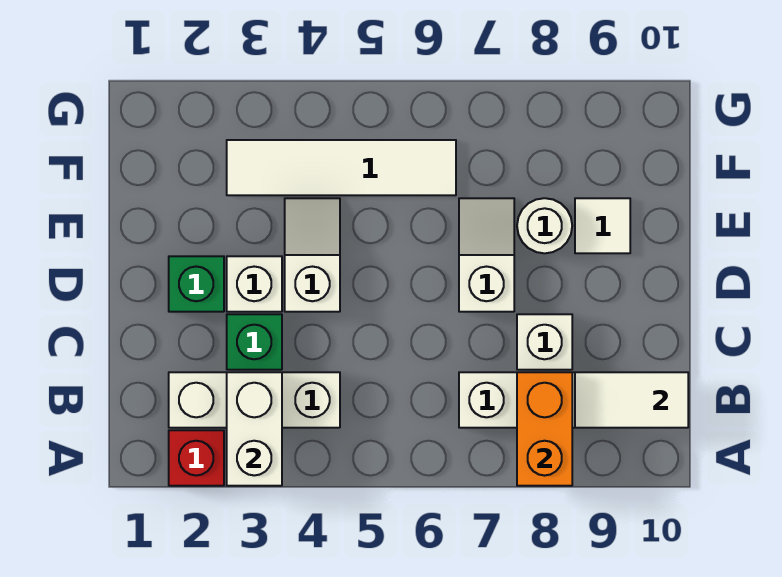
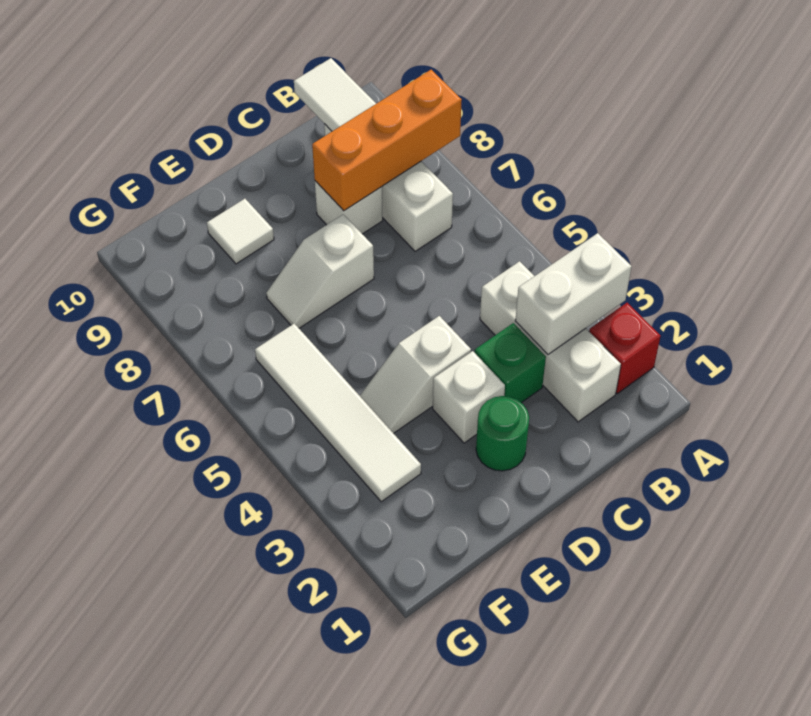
orange brick A8:B8 level 2 -> orange brick A8:C8 level 2
green brick D2 level 1 -> green round brick D2 level 1
white round brick E8 level 1 -> none

